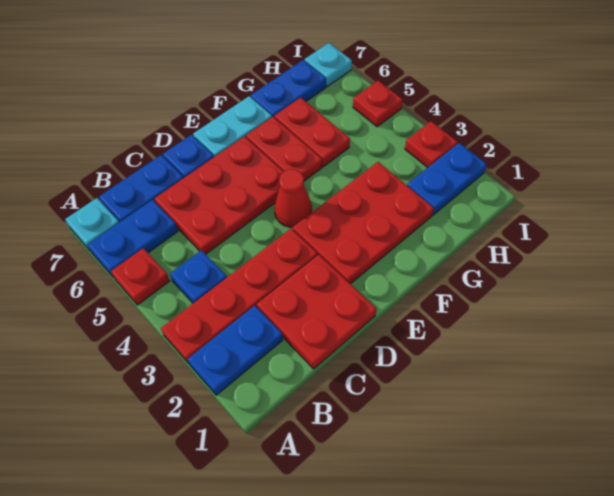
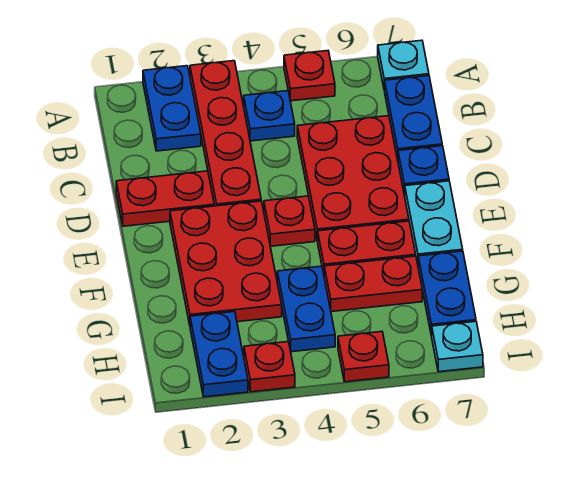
blue plate A6:B6 level 1 -> blue plate G4:H4 level 1
red plate C1:D2 level 1 -> red plate D1:D2 level 1
red cone E4 level 1 -> red plate E4 level 1

